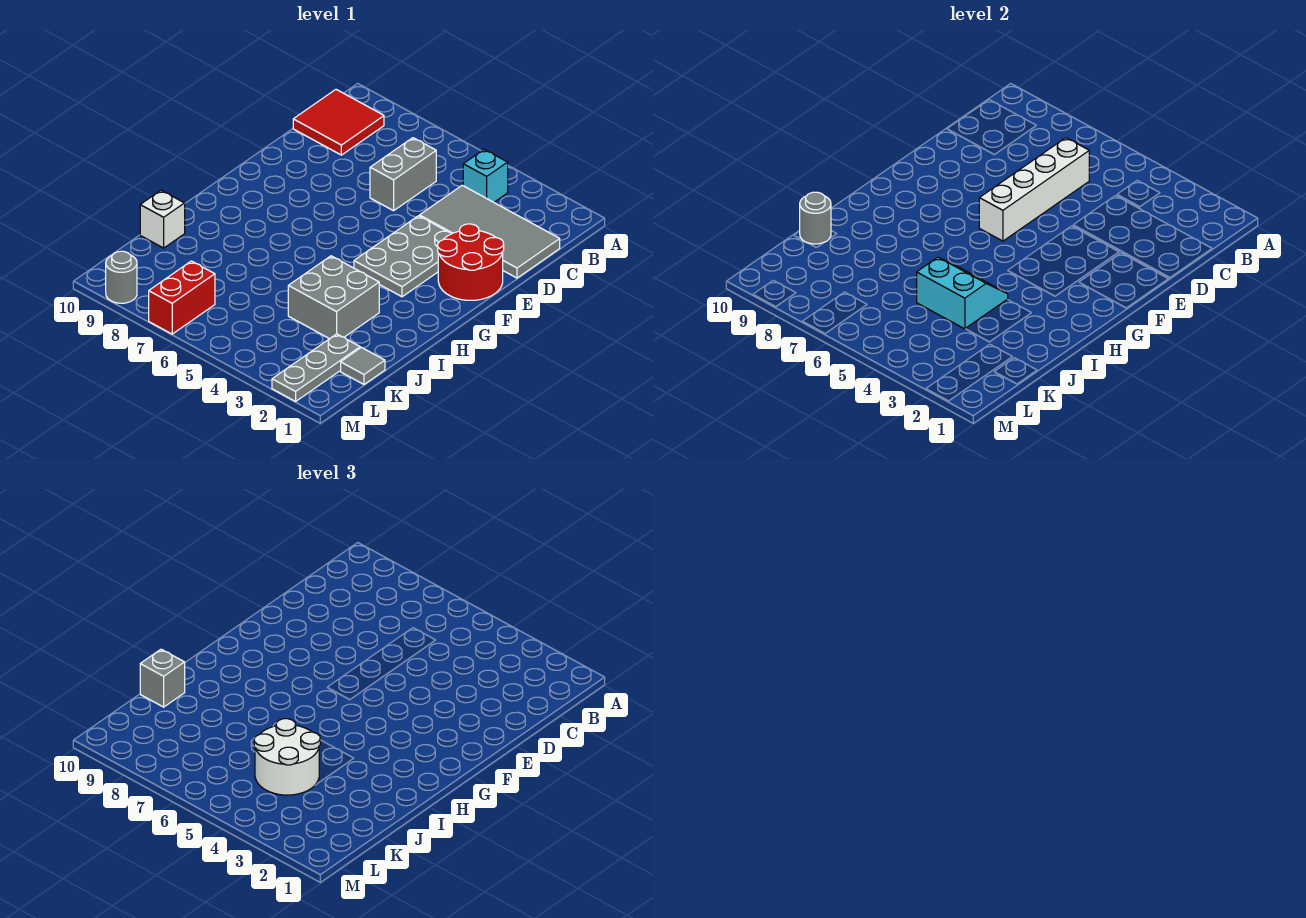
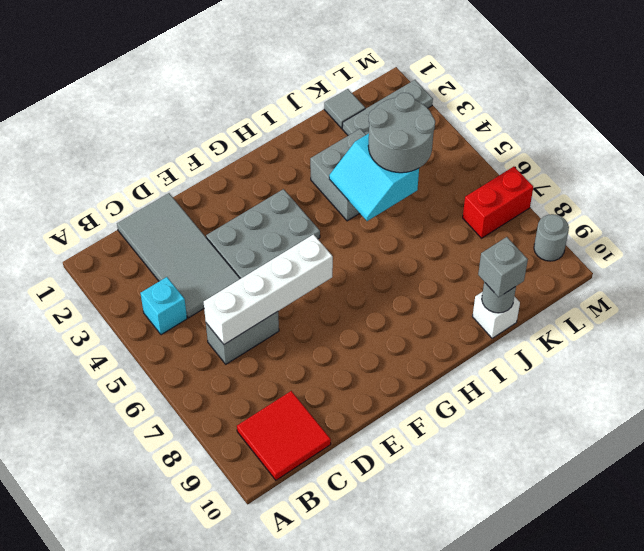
red round brick E1:F2 level 1 -> none
white round brick J4:K5 level 3 -> grey round brick J4:K5 level 3

